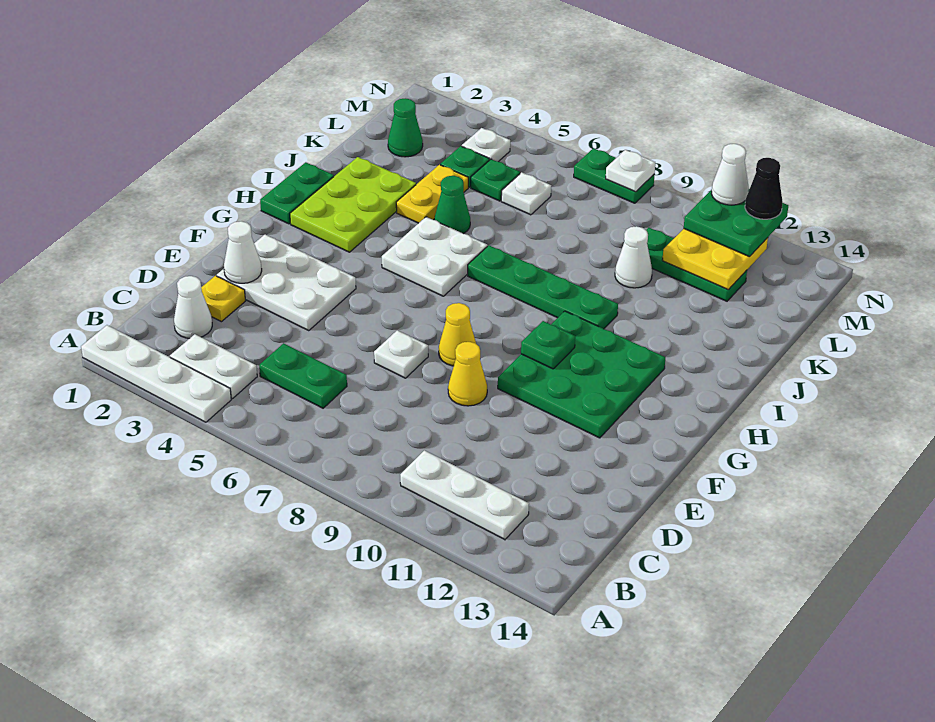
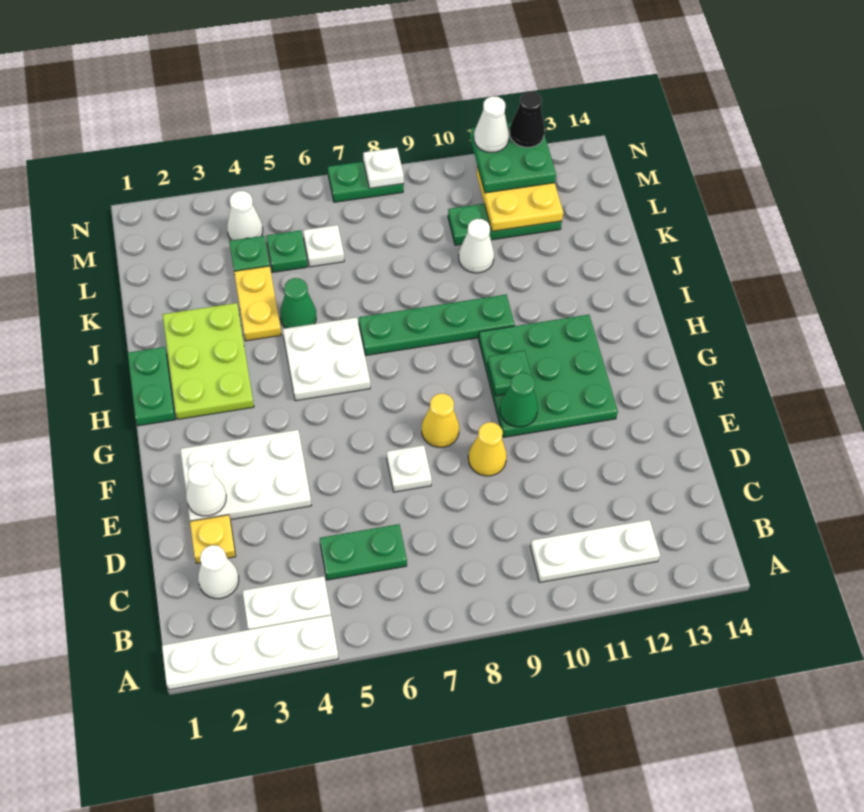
green cone L2 level 1 -> green cone F10 level 2
white plate M4 level 1 -> white cone M4 level 1

